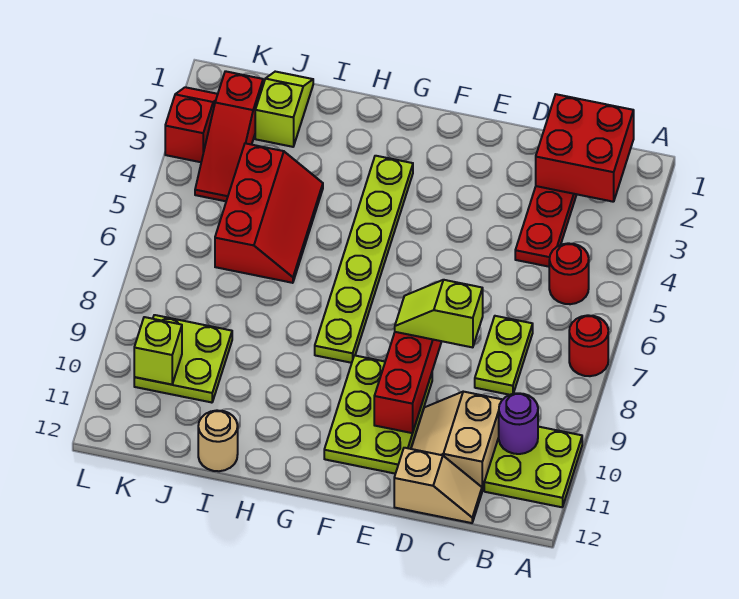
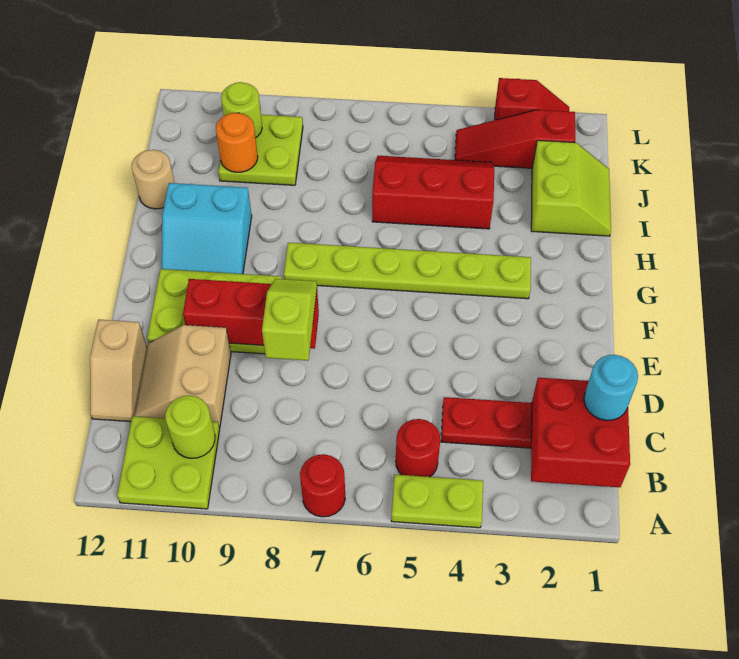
purple round brick B10 level 2 -> lime round brick B10 level 2
none -> cyan round brick C1 level 3
lime plate C7:C8 level 1 -> lime plate A4:A5 level 1
tan slope C10:D11 level 1 top C -> tan slope C10:D11 level 1 top 10
none -> cyan slope G10:H11 level 1 top H
red slope I4:J6 level 1 top J -> red slope I4:J6 level 1 top I
lime slope J1:J2 level 1 top 2 -> lime slope I1:J2 level 1 top 2
none -> orange round brick J10 level 2
lime brick K10 level 2 -> lime round brick K10 level 2

